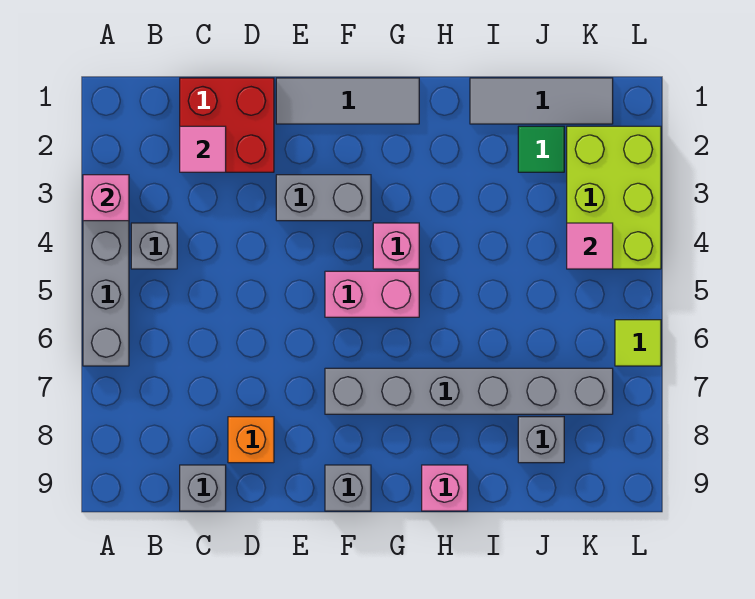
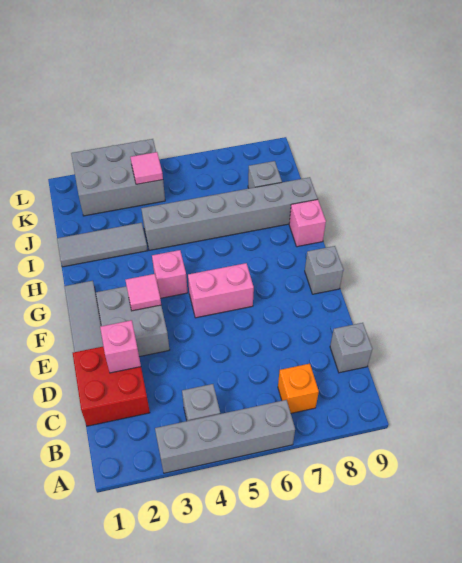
pink brick A3 level 2 -> pink brick D2 level 2
pink tile C2 level 2 -> pink tile F3 level 2
orange brick D8 level 1 -> orange brick B7 level 1
grey brick E3:F3 level 1 -> grey brick E2:F3 level 1
pink brick F5:G5 level 1 -> pink brick F5:F6 level 1
grey brick F7:K7 level 1 -> grey brick I4:I9 level 1
grey tile I1:K1 level 1 -> grey tile I1:I3 level 1
green tile J2 level 1 -> none
lime brick K2:L4 level 1 -> grey brick K2:L4 level 1
lime tile L6 level 1 -> none

